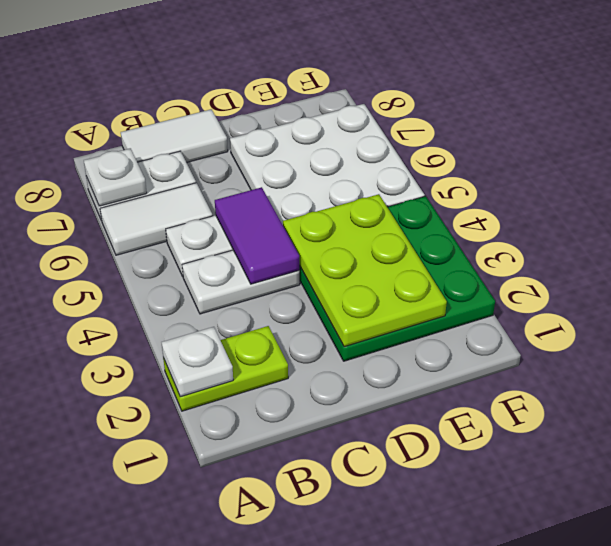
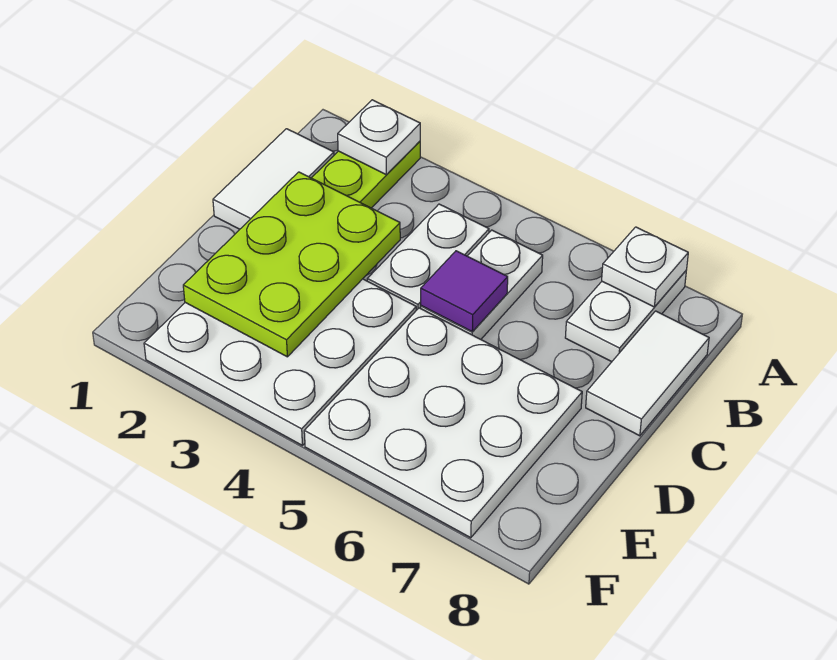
white tile A6:B6 level 1 -> white tile B1:C1 level 1
purple tile C4:C5 level 2 -> purple tile C5 level 2
green plate D2:F4 level 1 -> white plate D2:F4 level 1
lime plate D2:E4 level 2 -> lime plate C2:E3 level 2

